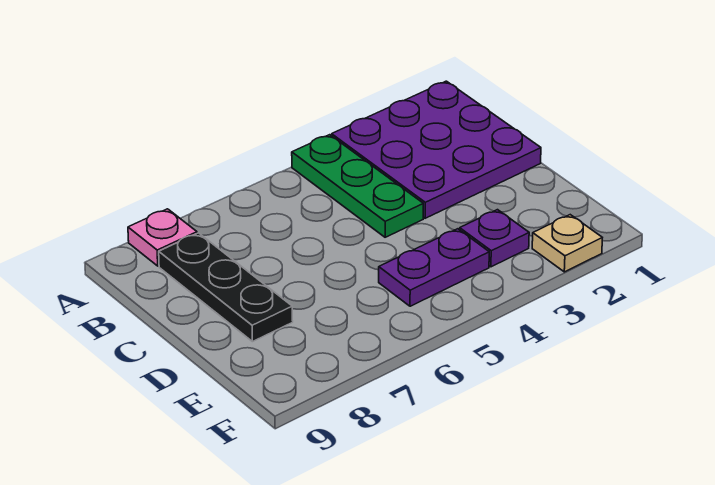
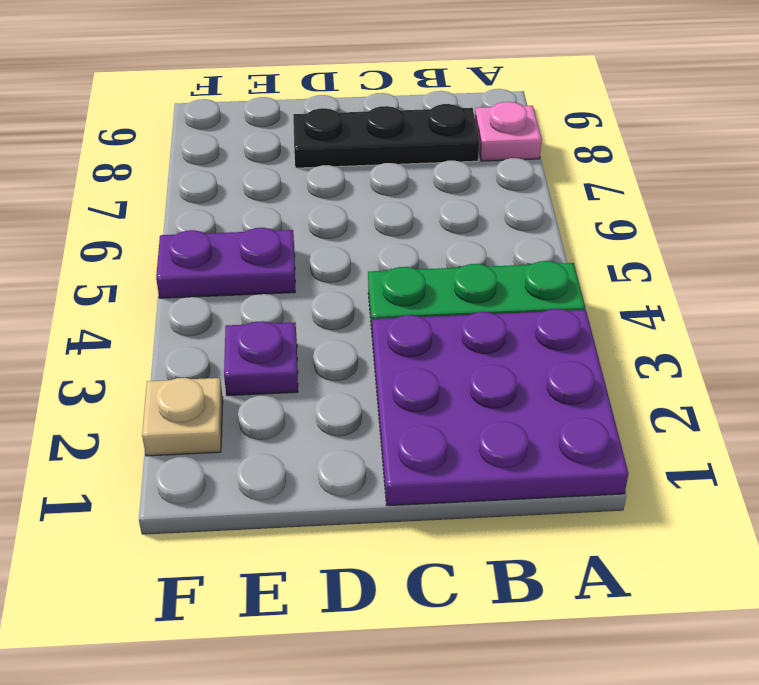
purple plate E4:E5 level 1 -> purple plate E5:F5 level 1

